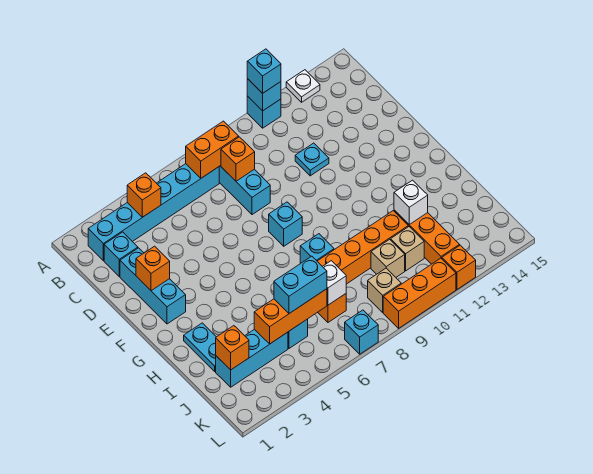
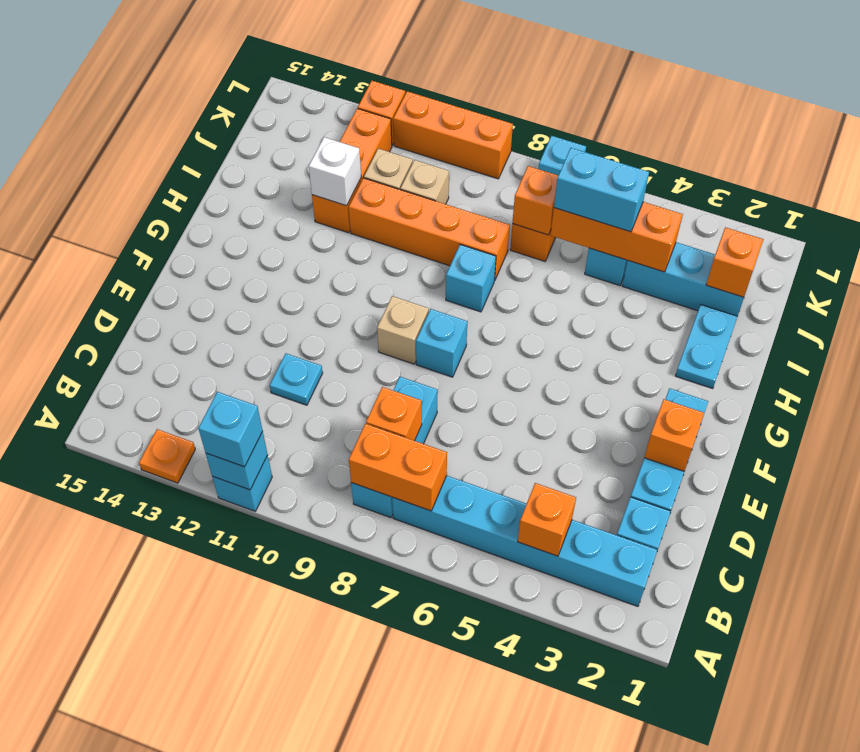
white plate A13 level 1 -> orange plate A13 level 1
white brick J7 level 2 -> orange brick J7 level 2
tan brick K9 level 1 -> tan brick F9 level 1

